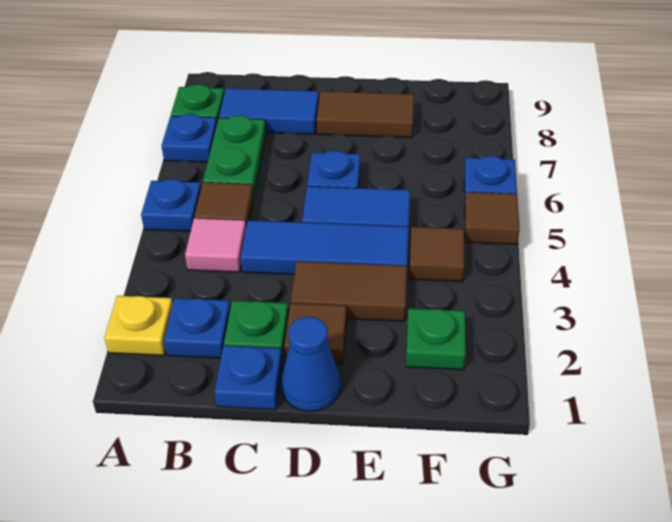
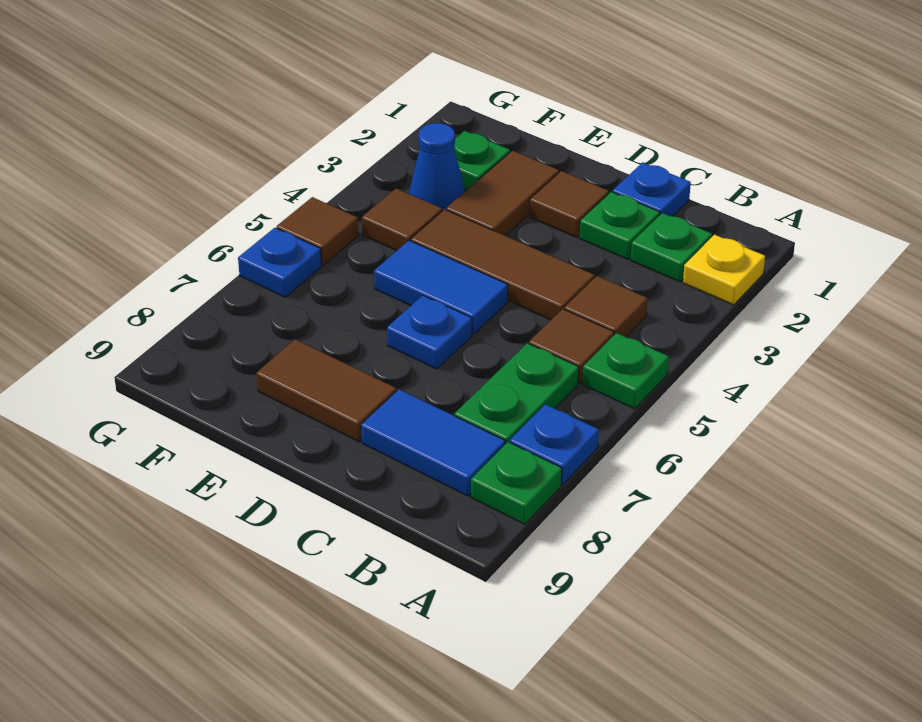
blue plate A5 level 1 -> green plate A5 level 1
blue plate B2 level 1 -> green plate B2 level 1
pink tile B4 level 1 -> brown tile B4 level 1
blue tile C4:E4 level 1 -> brown tile C4:E4 level 1
blue cone D1 level 1 -> blue cone F3 level 1
brown tile D3:E3 level 1 -> brown tile E2:E3 level 1

